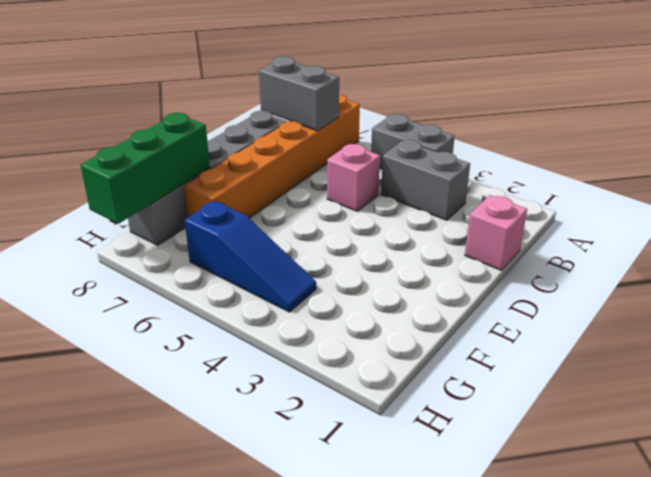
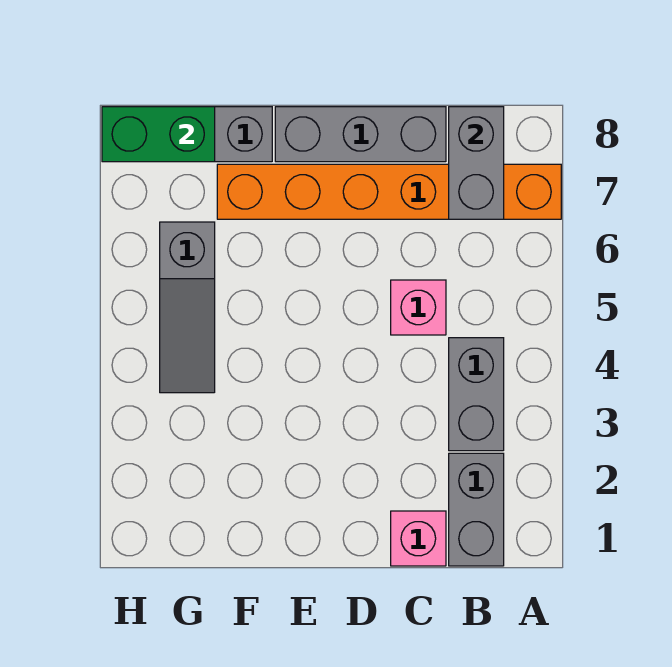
grey brick A4:A5 level 1 -> grey brick B1:B2 level 1
green brick F8:H8 level 2 -> green brick G8:H8 level 2
blue slope G4:G6 level 1 top 6 -> grey slope G4:G6 level 1 top 6

